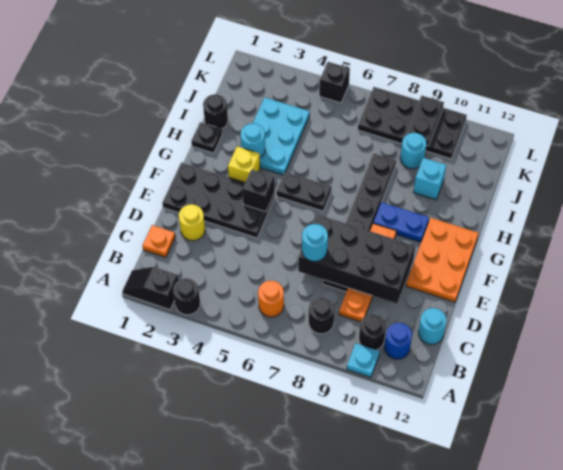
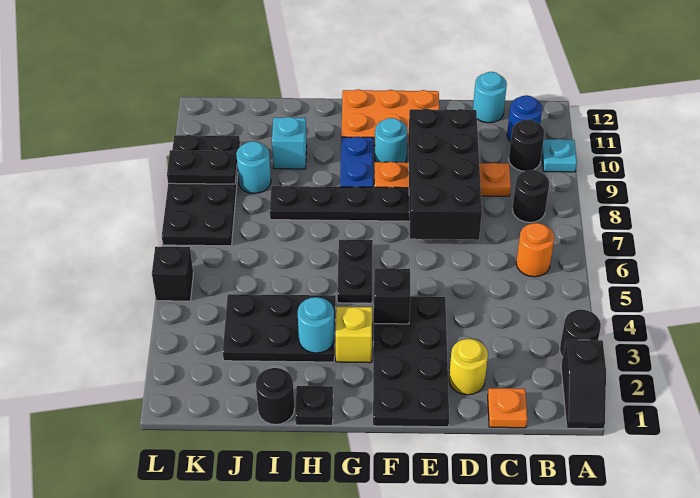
cyan round brick D7 level 3 -> cyan round brick F10 level 1
cyan plate H3:J4 level 1 -> black plate H3:J4 level 1

